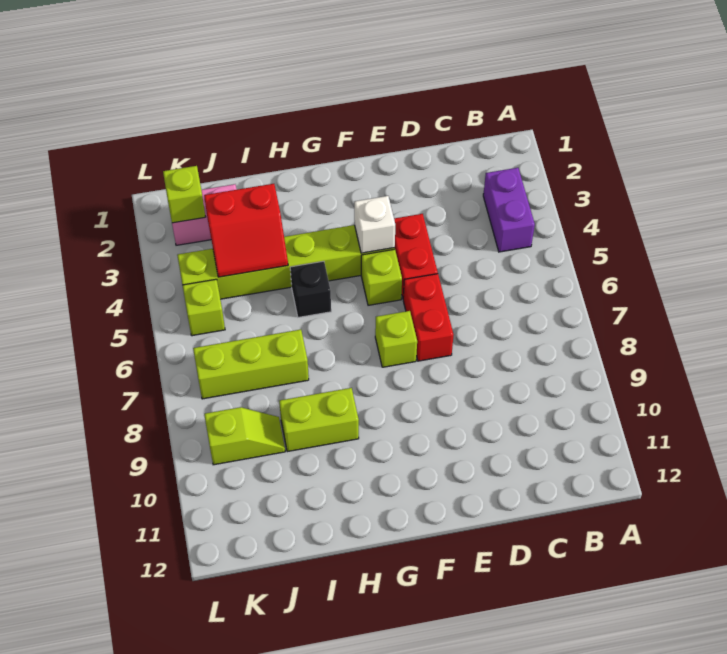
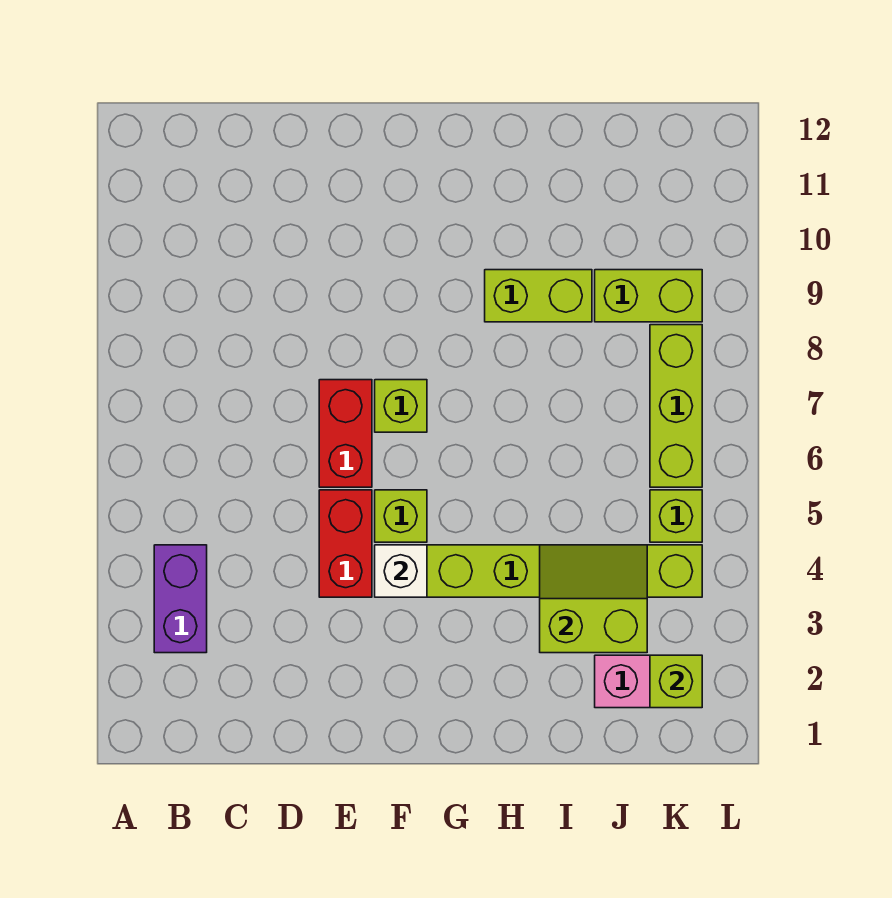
black brick H5 level 1 -> none
red slope I3:J4 level 2 top 3 -> lime slope I3:J4 level 2 top 3
lime brick I7:K7 level 1 -> lime brick K6:K8 level 1
lime slope J9:K9 level 1 top K -> lime brick J9:K9 level 1

